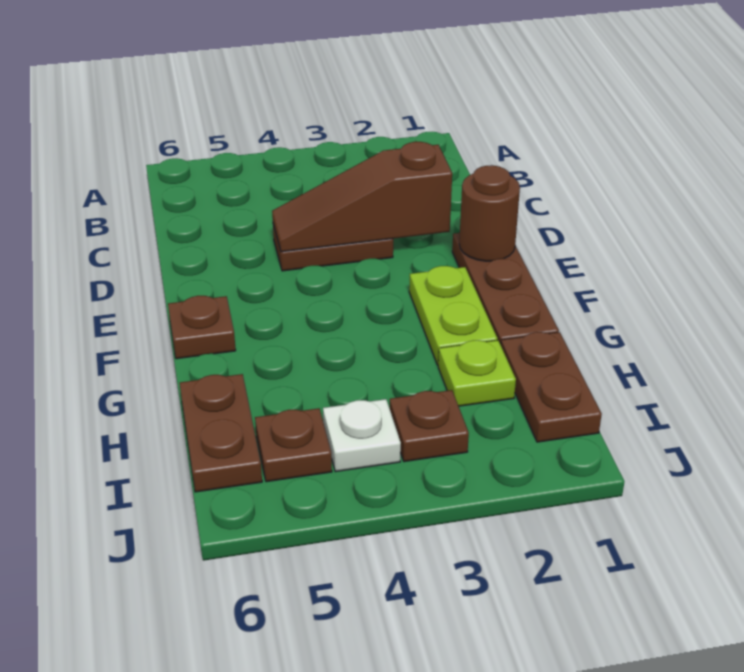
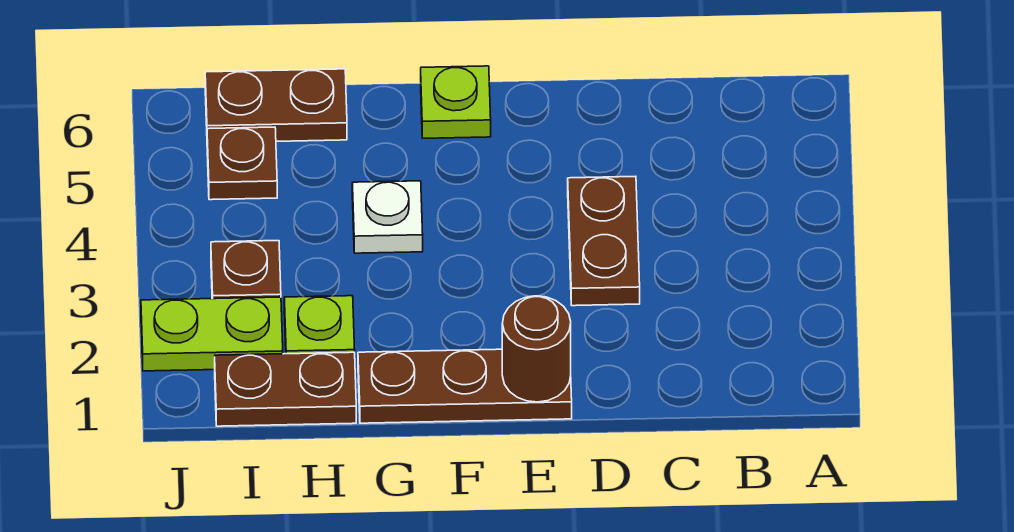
brown slope D2:D4 level 2 top 2 -> none
lime plate F2:G2 level 1 -> lime plate I2:J2 level 1
brown plate F6 level 1 -> lime plate F6 level 1
white plate I4 level 1 -> white plate G4 level 1

